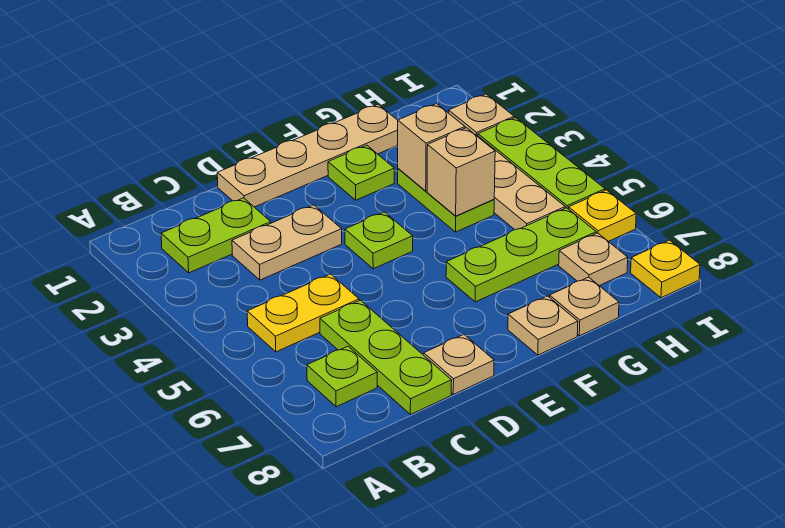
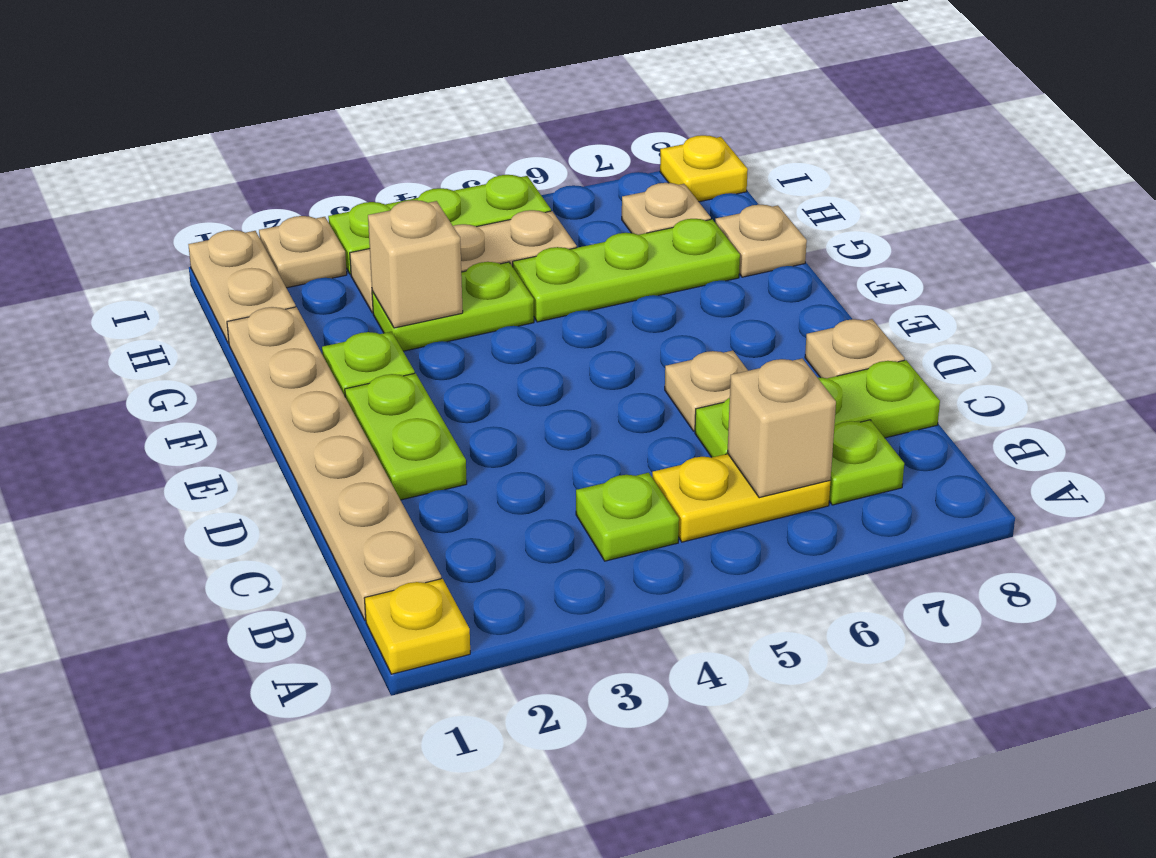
lime plate B2:C2 level 1 -> lime plate D2:E2 level 1
yellow plate B5:C5 level 1 -> yellow plate B5:B6 level 1
tan plate C3:D3 level 1 -> tan plate H1:I1 level 1
tan plate D1:G1 level 1 -> tan plate B1:G1 level 1
lime plate E4 level 1 -> lime plate B4 level 1
lime plate F6:H6 level 1 -> lime plate G5:G7 level 1
tan plate F8 level 1 -> tan plate D6 level 1
tan brick G4 level 2 -> tan brick B6 level 2
yellow plate I6 level 1 -> yellow plate A1 level 1

